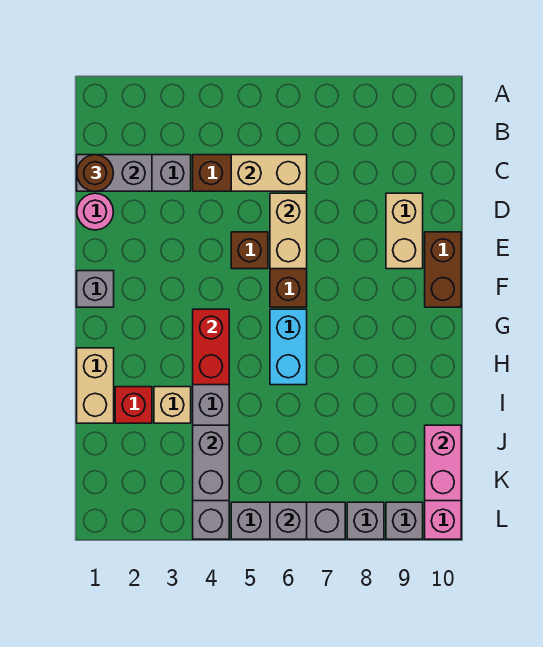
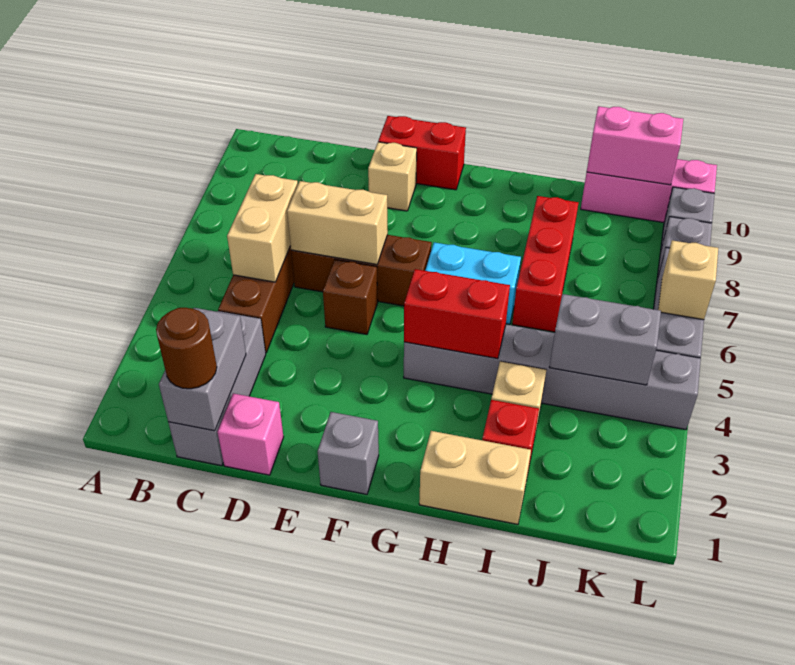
pink round brick D1 level 1 -> pink brick D1 level 1
tan brick D9:E9 level 1 -> tan brick E9 level 1
brown brick E10:F10 level 1 -> red brick E10:F10 level 1
none -> red brick I6:I8 level 1
grey brick L6 level 2 -> tan brick L6 level 2

